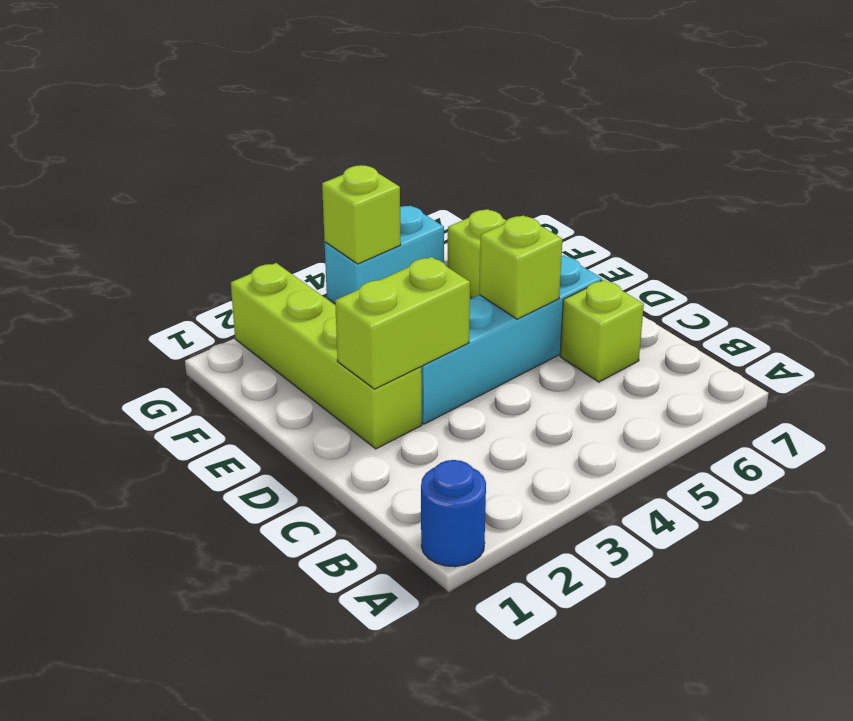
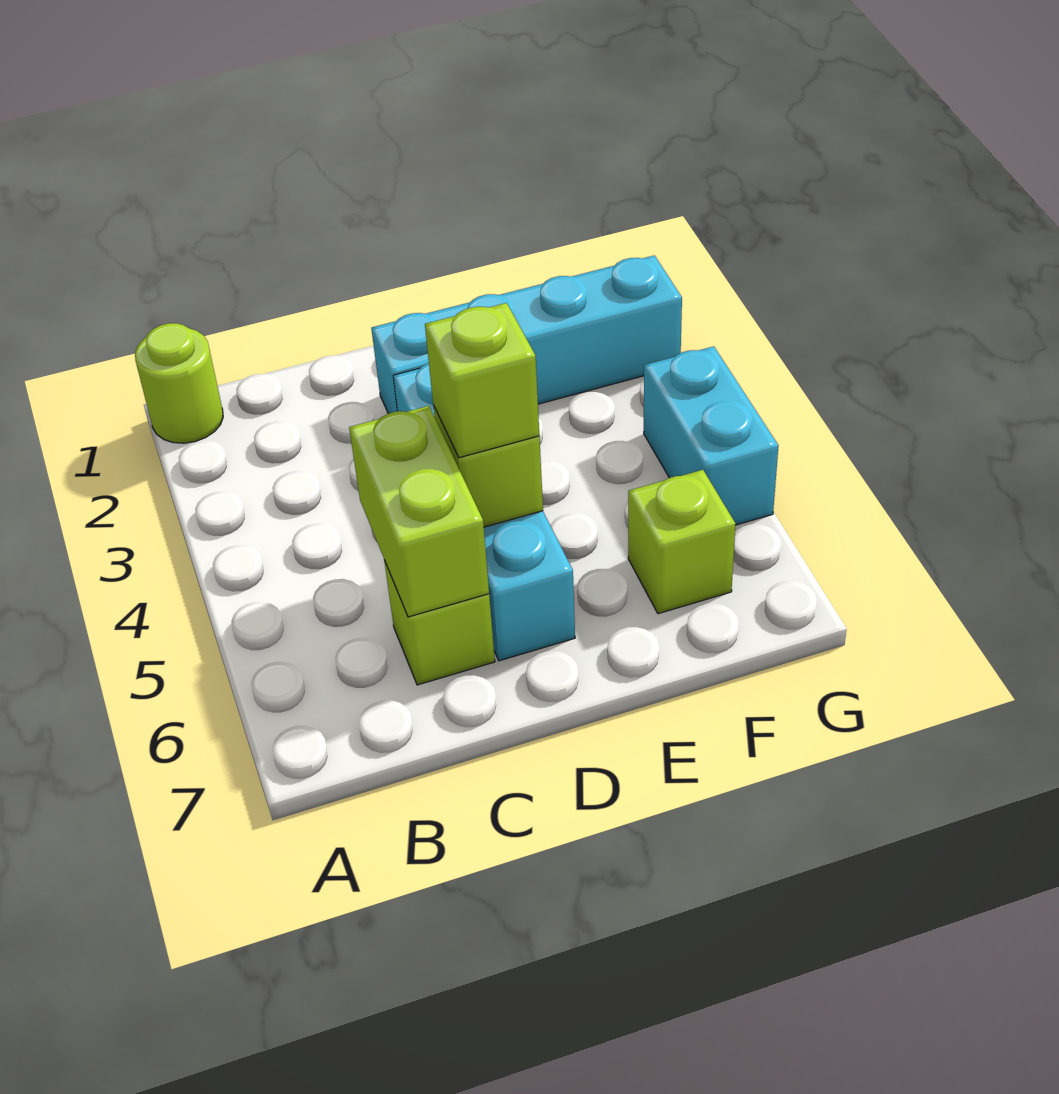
blue round brick A1 level 1 -> lime round brick A1 level 1
lime brick D2:G2 level 1 -> cyan brick D2:G2 level 1
lime brick D2:D3 level 2 -> lime brick C5:C6 level 2
lime brick G4 level 2 -> lime brick D5 level 3

